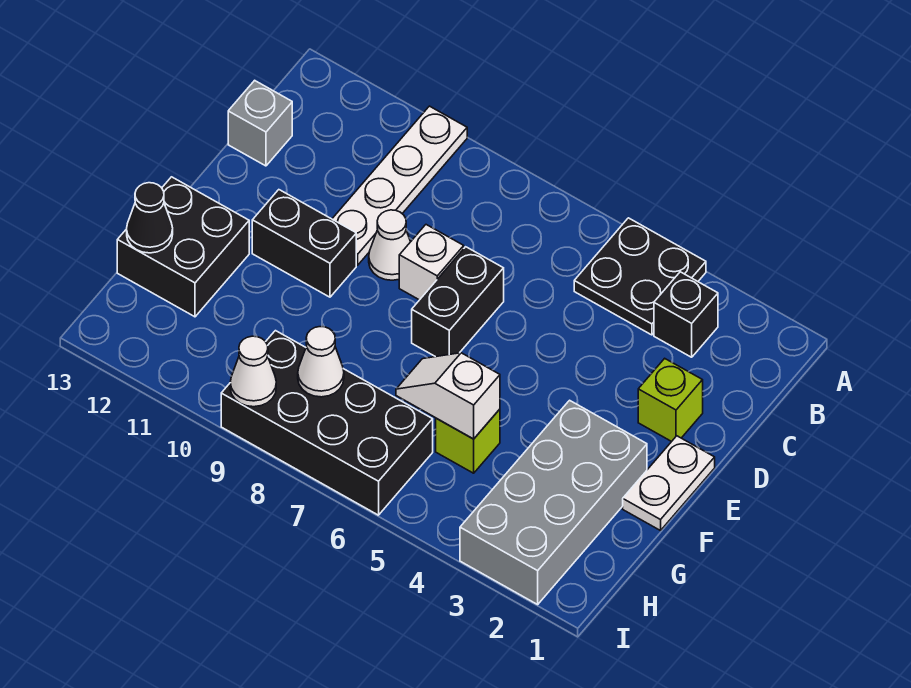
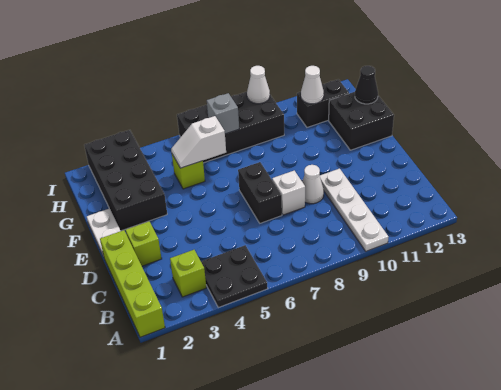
none -> lime brick A1:D1 level 1
black brick B3 level 1 -> lime brick B3 level 1
grey brick C13 level 1 -> grey brick H7 level 2
black brick E10:E11 level 1 -> black brick H11:H12 level 1
grey brick F2:I3 level 1 -> black brick F2:I3 level 1
white slope G5:G6 level 2 top 5 -> white slope G5:G6 level 2 top 6
white cone H8 level 2 -> white cone H11 level 2

